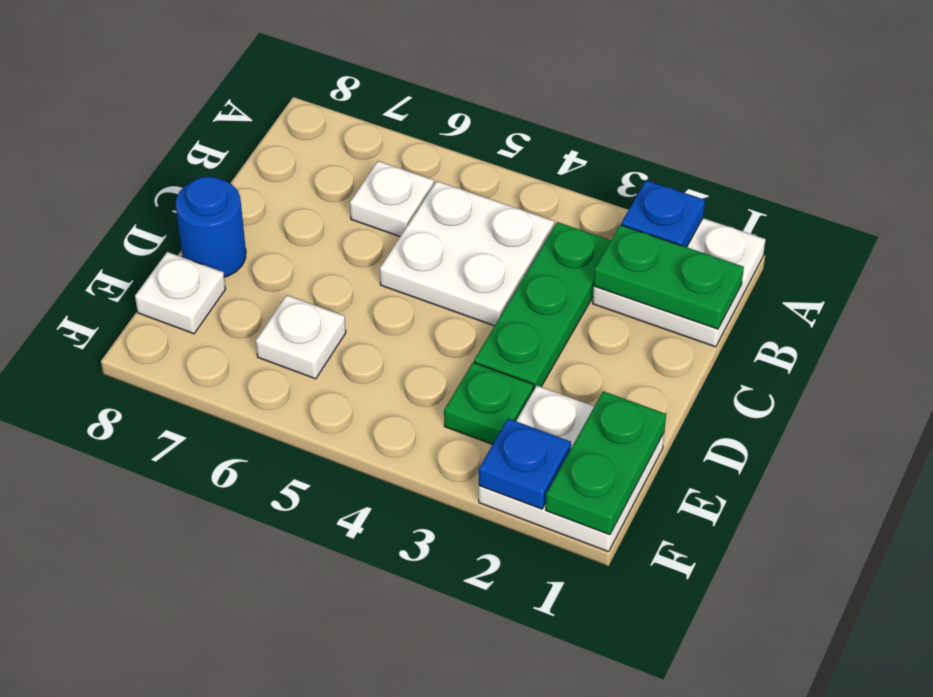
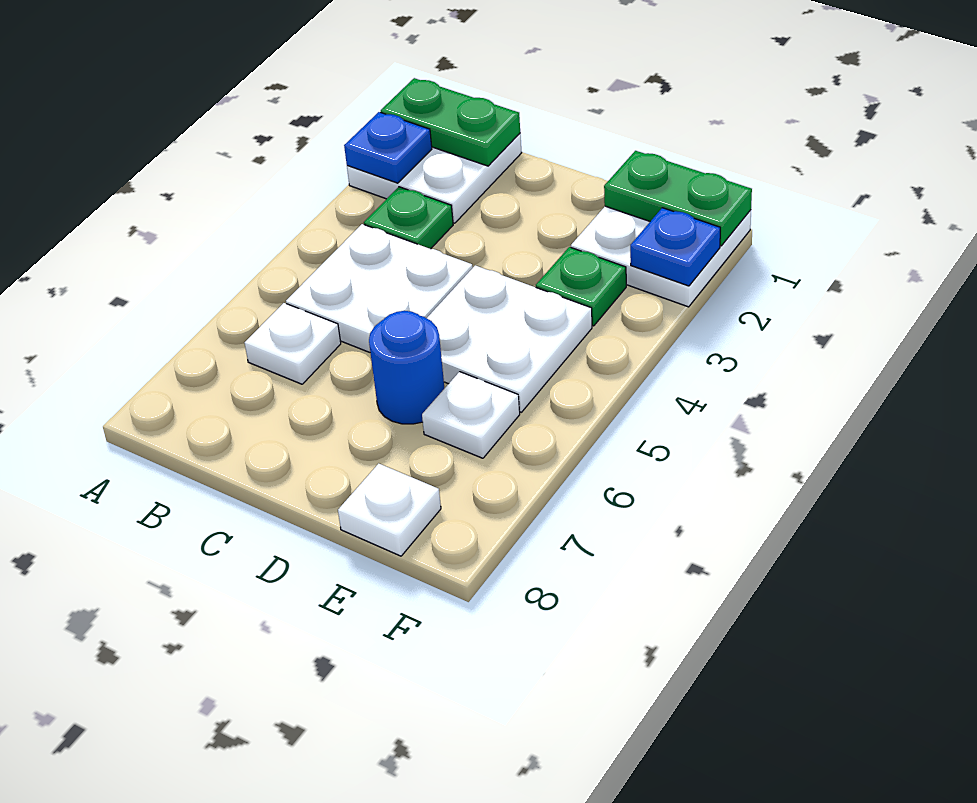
green plate B1:B2 level 2 -> green plate A1:B1 level 2
green plate B3:D3 level 1 -> green plate B3 level 1
none -> white plate D4:E5 level 1
blue round brick D8 level 1 -> blue round brick D6 level 1

